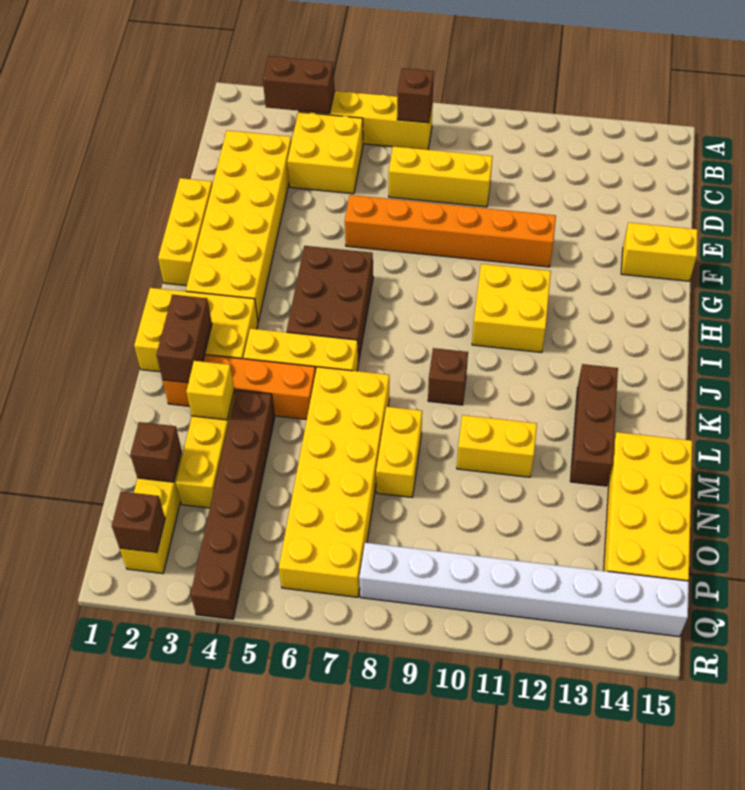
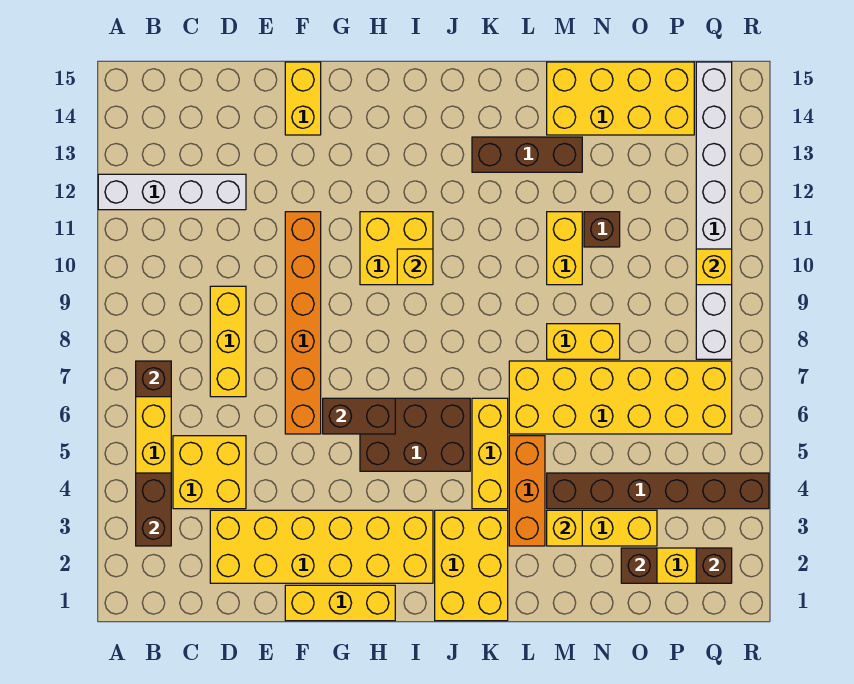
none -> white brick A12:D12 level 1
none -> yellow brick I10 level 2
brown brick K2:L2 level 2 -> brown brick G6:H6 level 2
brown brick K9 level 1 -> brown brick N11 level 1
orange brick L2:L5 level 1 -> orange brick L3:L5 level 1
none -> yellow brick Q10 level 2

